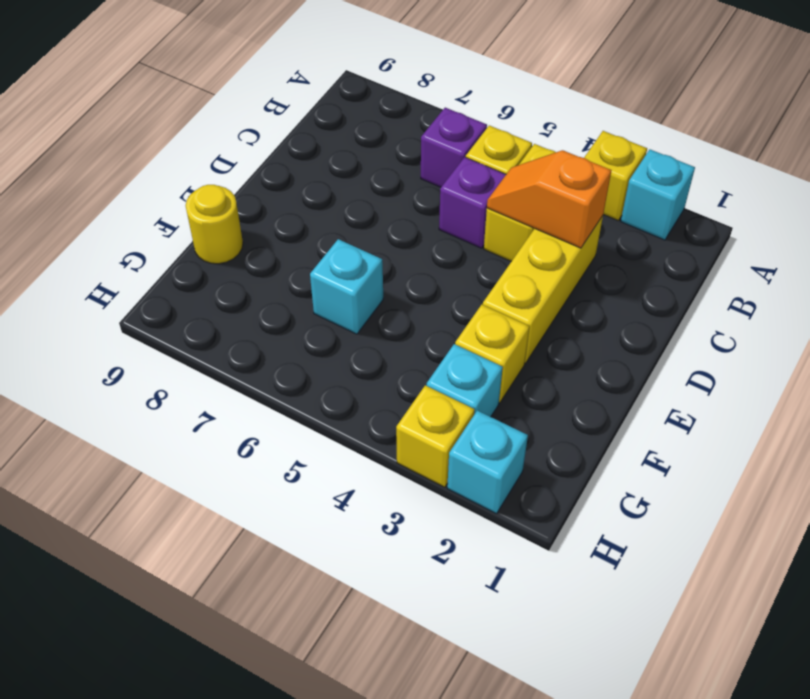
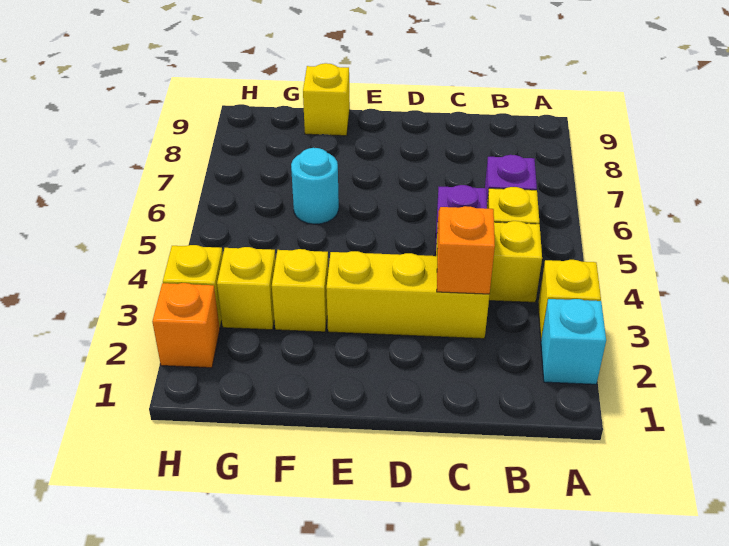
cyan brick F6 level 1 -> cyan round brick F6 level 1
yellow round brick F9 level 1 -> yellow brick F9 level 1
cyan brick G3 level 1 -> yellow brick G3 level 1
cyan brick H2 level 1 -> orange brick H2 level 1

